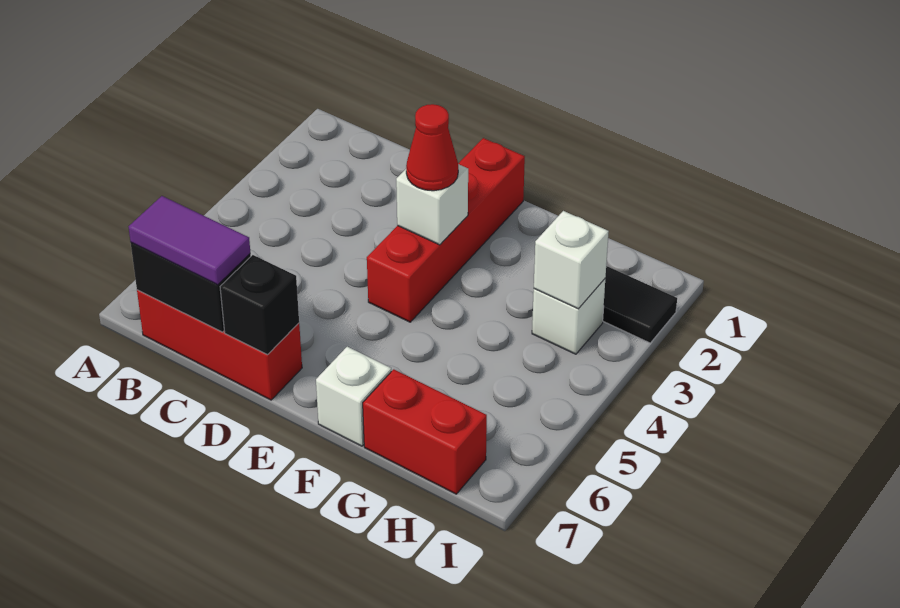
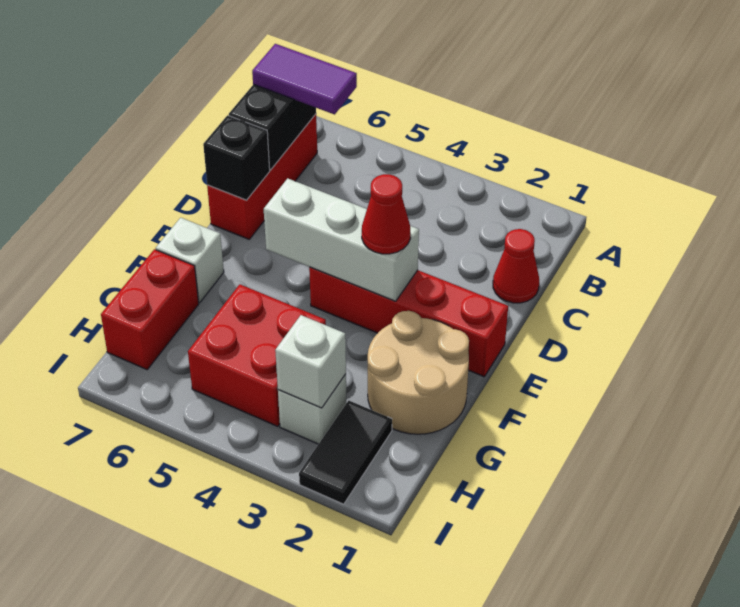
purple tile B7:C7 level 3 -> purple tile B6:B7 level 3
none -> red cone C1 level 1
white brick E3 level 2 -> white brick E3:E5 level 2
none -> tan round brick F1:G2 level 1
none -> red brick G4:H5 level 1

